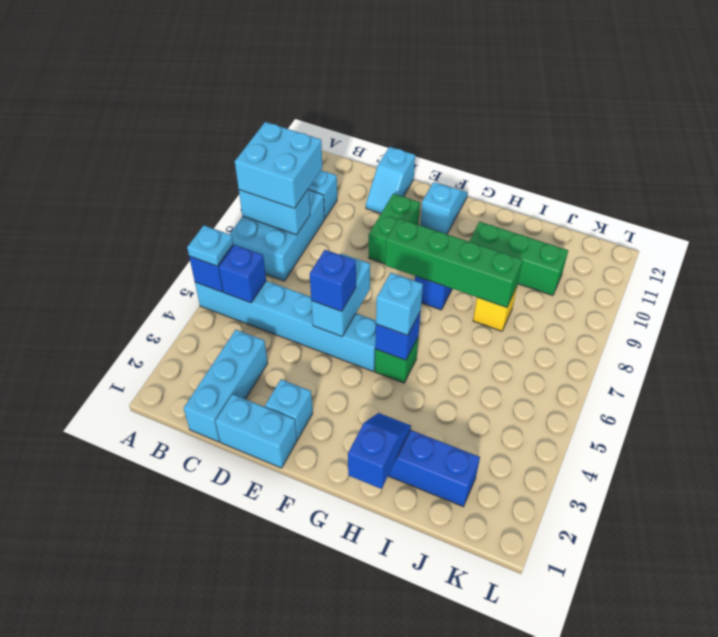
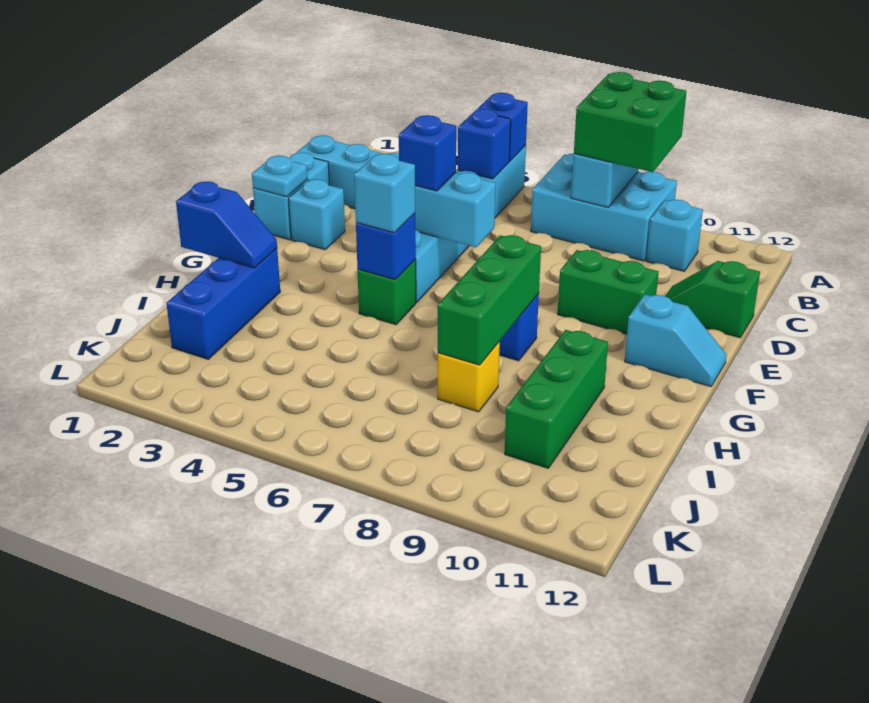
cyan plate A5 level 3 -> cyan plate E1 level 2
cyan brick A8:B9 level 3 -> green brick A8:B9 level 3
cyan slope D11:D12 level 1 top 12 -> green slope D11:D12 level 1 top 12
green brick F8:I8 level 2 -> green brick G8:I8 level 2

